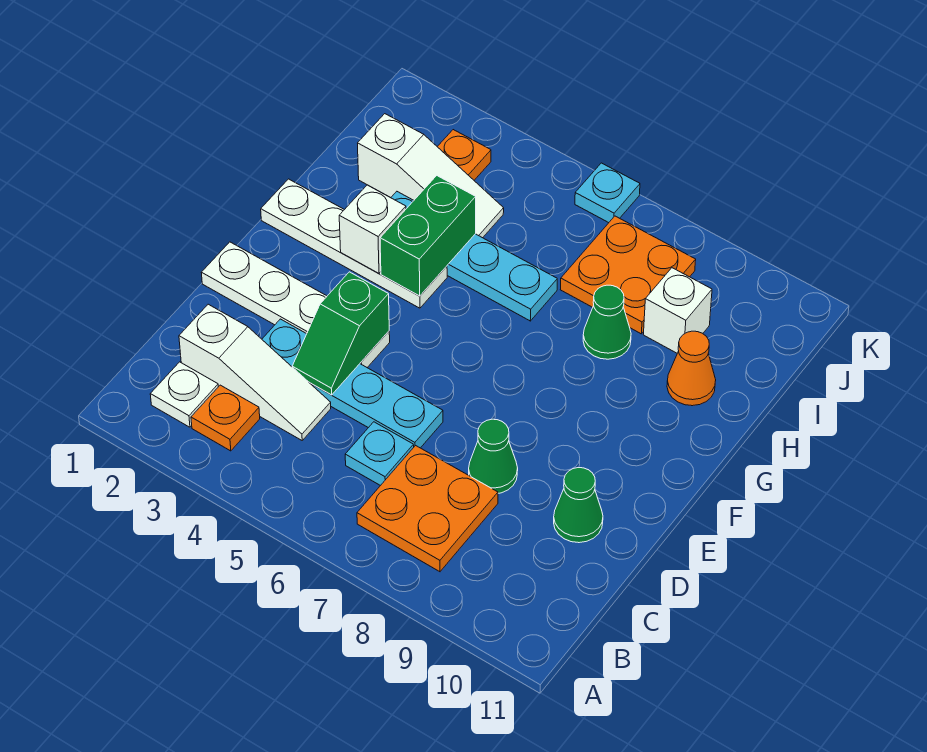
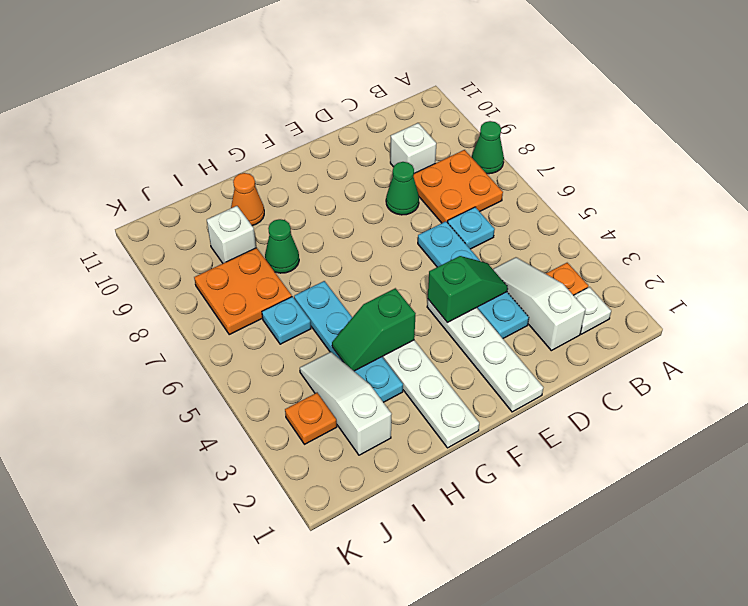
green cone D10 level 1 -> green cone A8 level 1
white brick G3 level 2 -> white brick C9 level 1
green brick G4:H4 level 2 -> green slope G4:H4 level 2 top G
cyan plate K6 level 1 -> cyan plate I6 level 1

